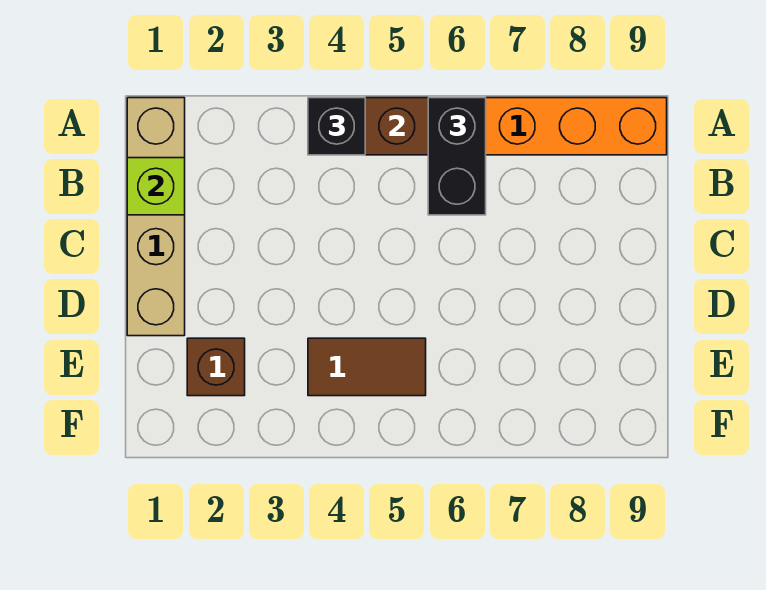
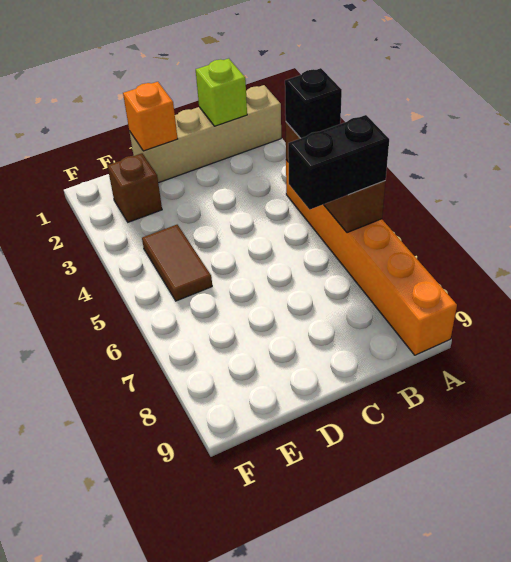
none -> orange brick D1 level 2

